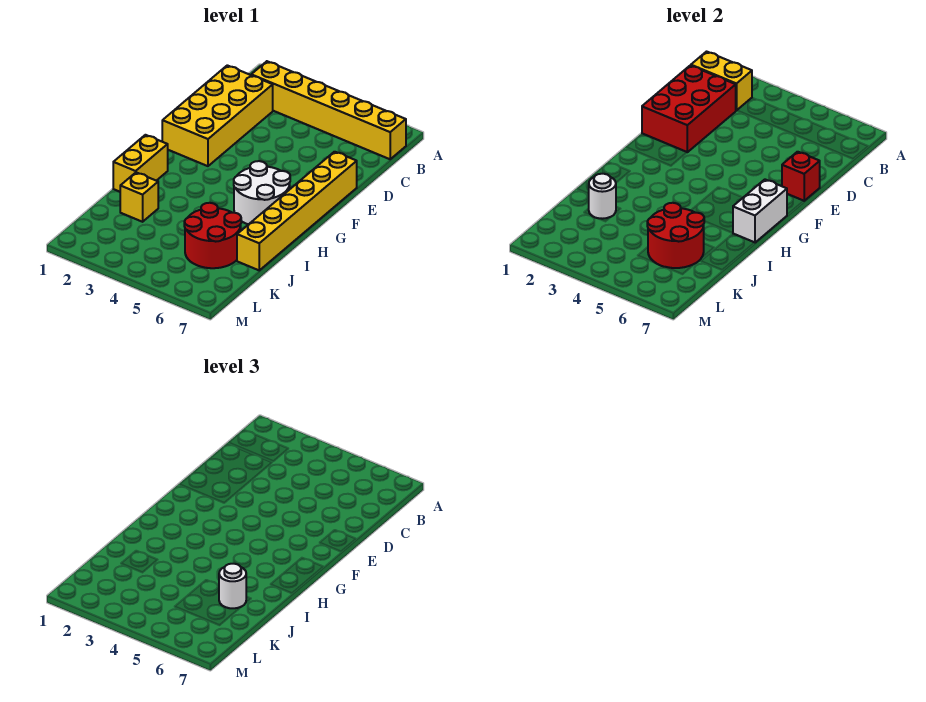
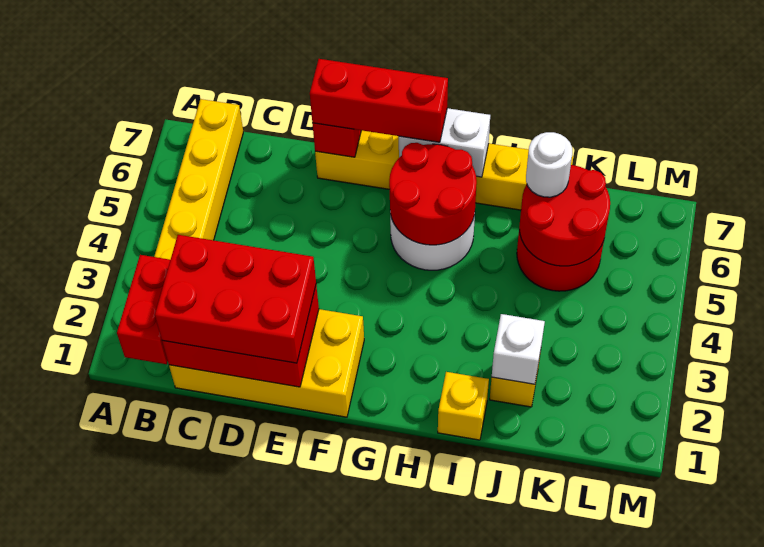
yellow brick B1:B2 level 2 -> red brick B1:B2 level 2
none -> red brick C1:E2 level 3
none -> red brick E7:G7 level 3
none -> red round brick G5:H6 level 2
yellow brick H1:I1 level 1 -> yellow brick I1 level 1
white round brick J2 level 2 -> white brick J2 level 2

